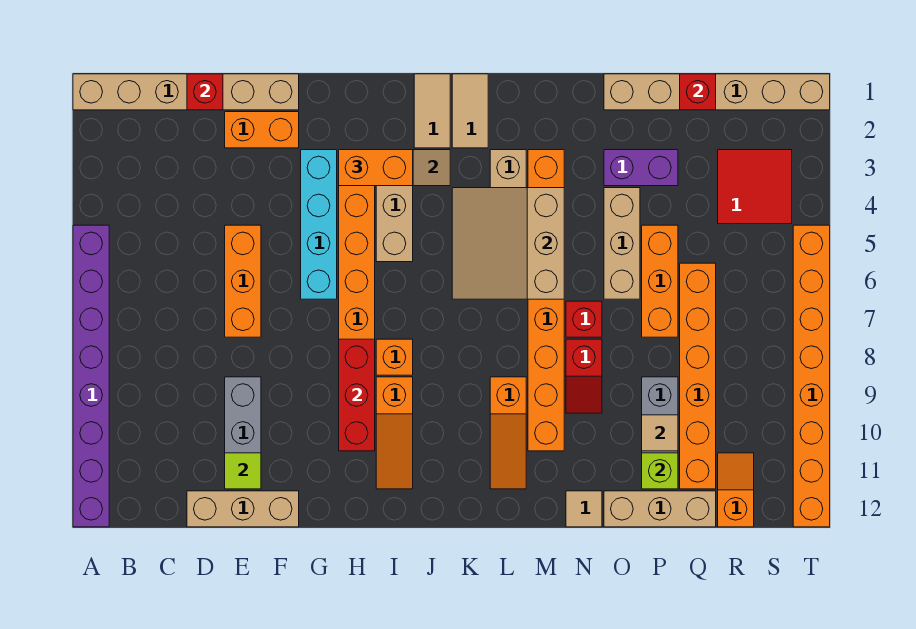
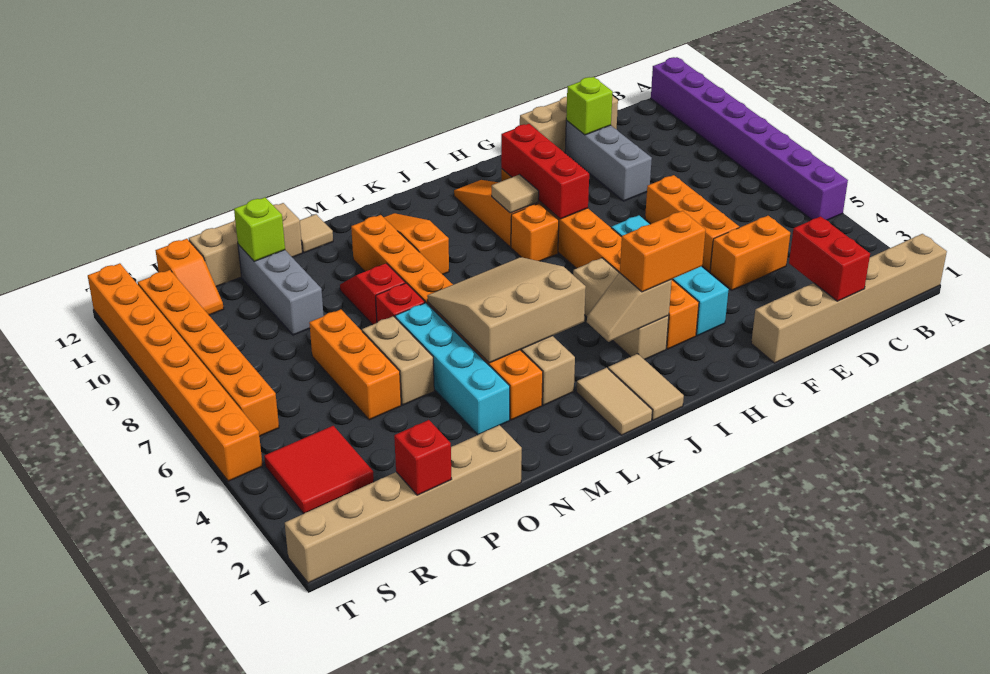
red brick D1 level 2 -> red brick D1:D2 level 2
orange brick E2:F2 level 1 -> orange brick D4:E4 level 1
lime tile E11 level 2 -> lime brick E11 level 2
tan slope K4:M6 level 2 top M -> tan slope K4:M6 level 2 top 4
none -> cyan brick N3:N6 level 1
purple brick O3:P3 level 1 -> none
tan brick O4:O6 level 1 -> tan brick O5:O6 level 1
tan tile P10 level 2 -> tan tile I9 level 2
orange brick Q6:Q11 level 1 -> orange brick S6:S11 level 1

